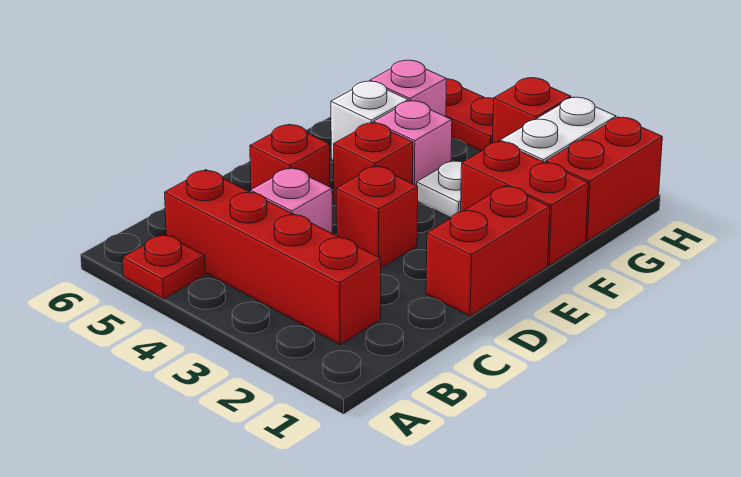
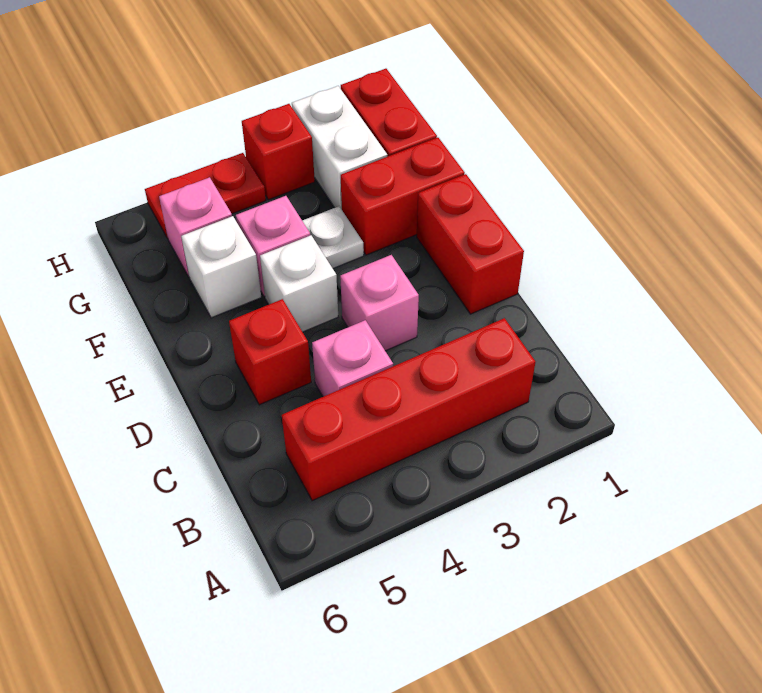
red plate A5 level 1 -> none
red brick D3 level 1 -> pink brick D3 level 1
red brick E4 level 1 -> white brick E4 level 1

